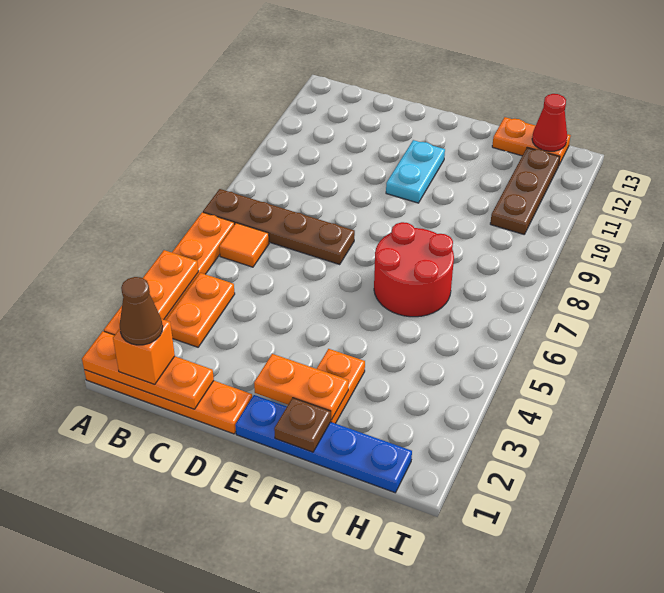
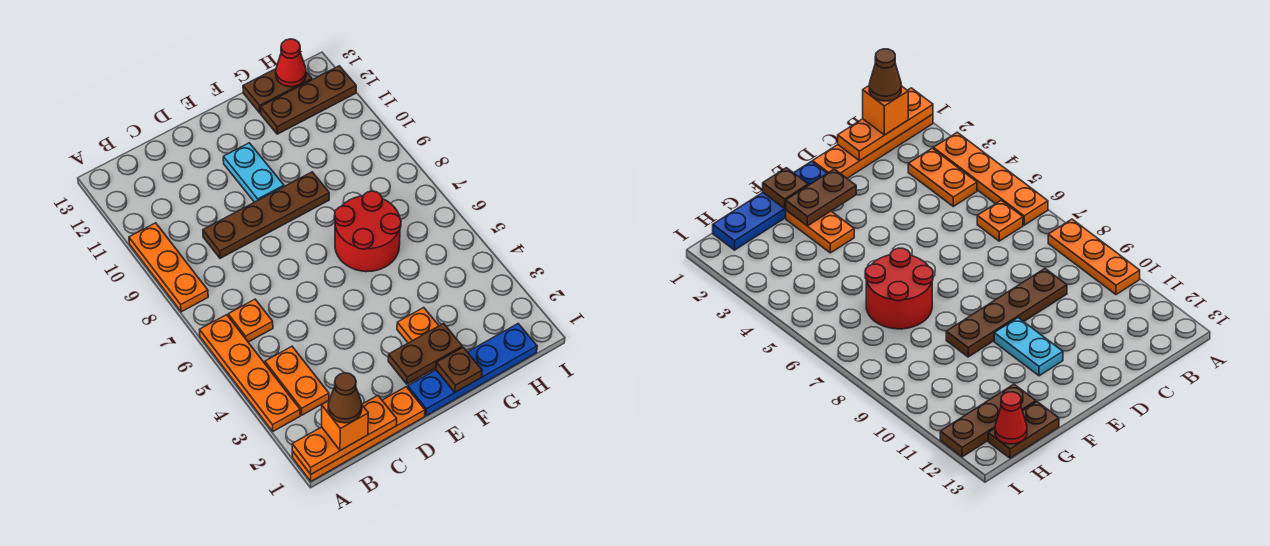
orange plate A2:A4 level 2 -> orange plate A8:A10 level 1
brown plate A7:D7 level 1 -> brown plate C9:F9 level 1
orange tile B6 level 1 -> orange plate B6 level 1
orange plate E2:F2 level 2 -> brown plate E2:F2 level 2
orange plate G13:H13 level 1 -> brown plate G13:H13 level 1
brown plate H10:H12 level 1 -> brown plate G12:I12 level 1

